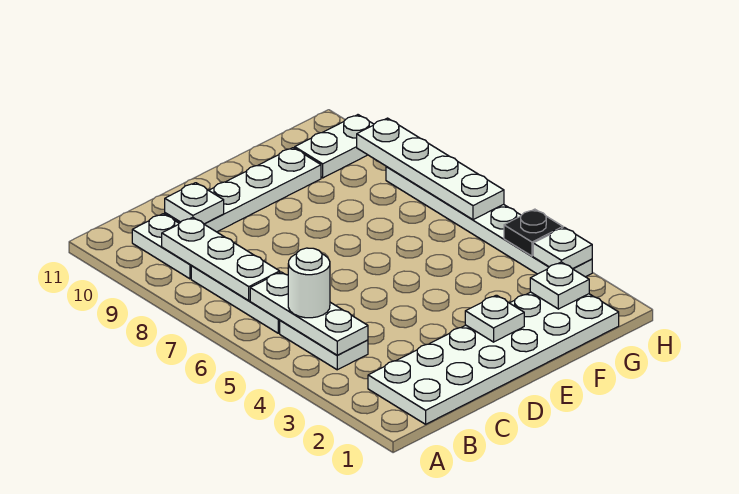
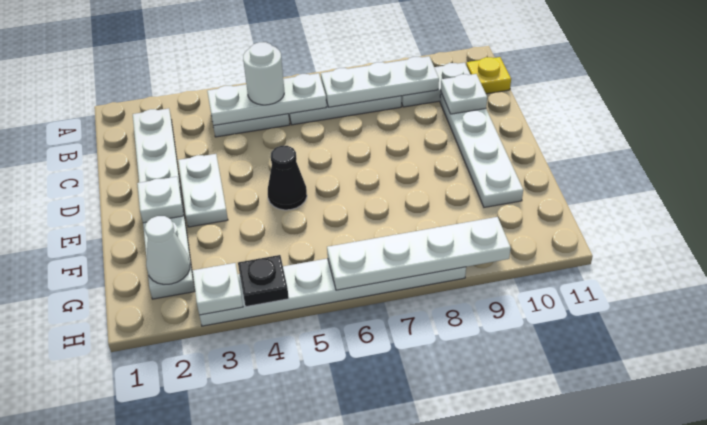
white plate B1:G2 level 1 -> white plate B2:G2 level 1
none -> yellow plate B11 level 1
none -> black cone E5 level 1
white plate G2 level 2 -> white cone G2 level 2
white plate G10:H10 level 1 -> white plate D3:E3 level 1

